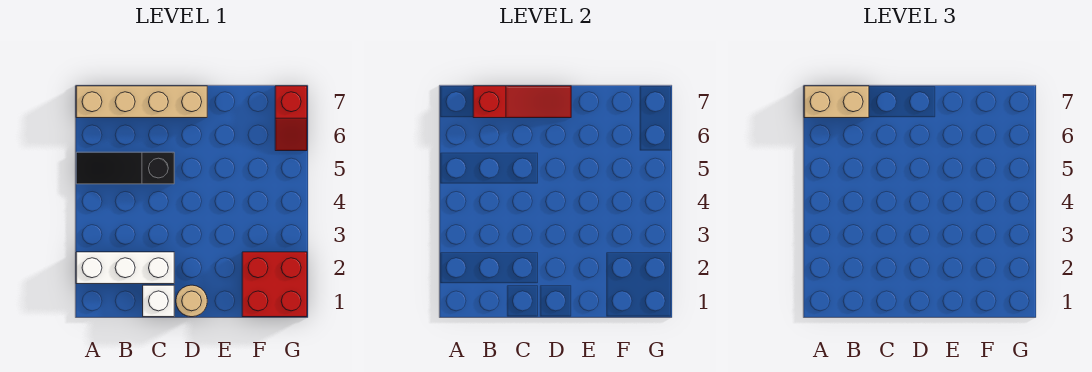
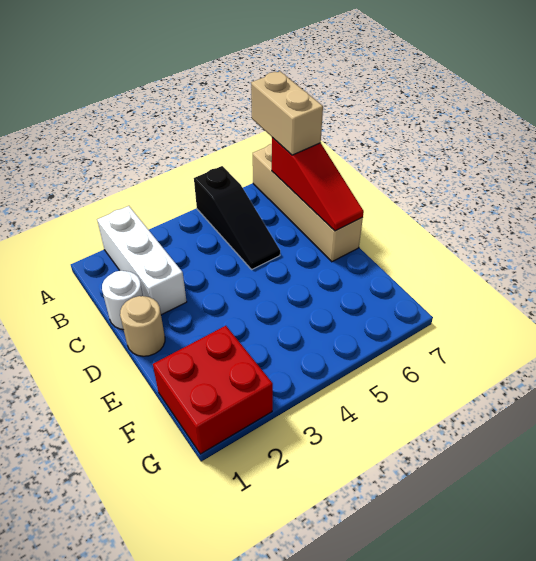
black slope A5:C5 level 1 top C -> black slope A5:C5 level 1 top A
white brick C1 level 1 -> white round brick C1 level 1
red slope G6:G7 level 1 top 7 -> none

